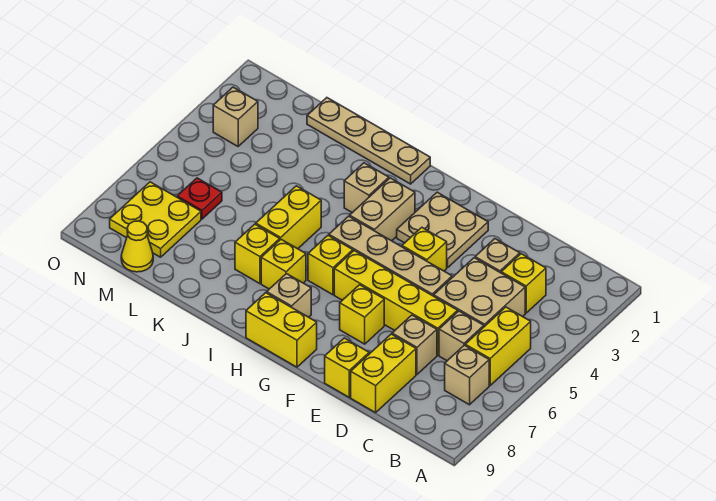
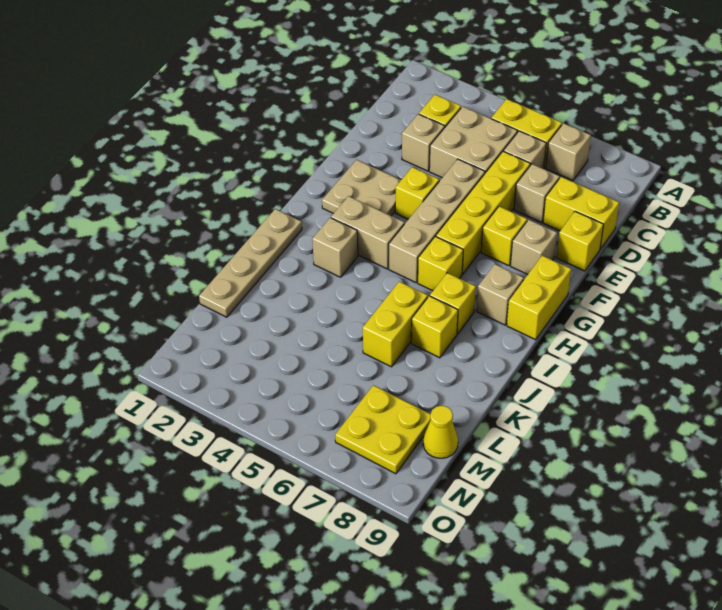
yellow brick J5:J6 level 1 -> yellow brick J6:K6 level 1
red plate M6 level 1 -> none
tan brick N3 level 1 -> tan brick F8 level 1

